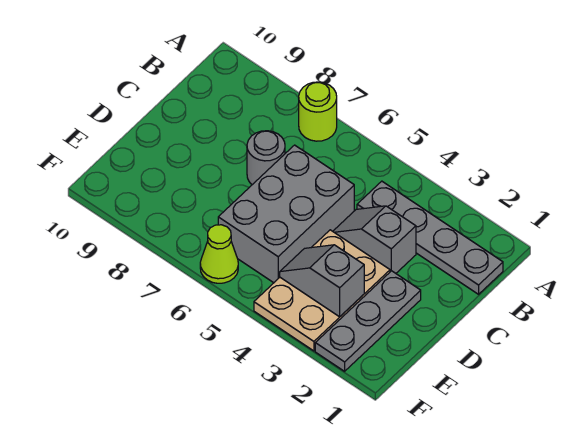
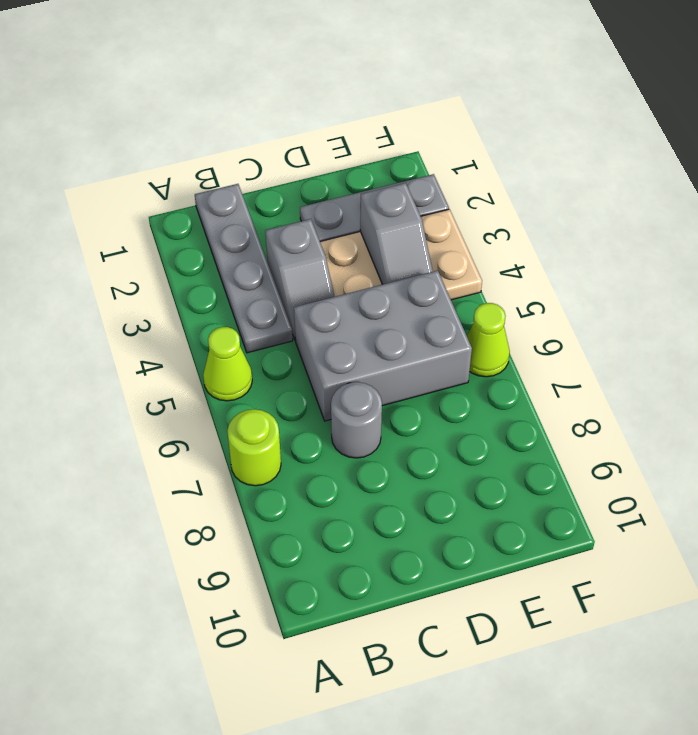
none -> lime cone A5 level 1

